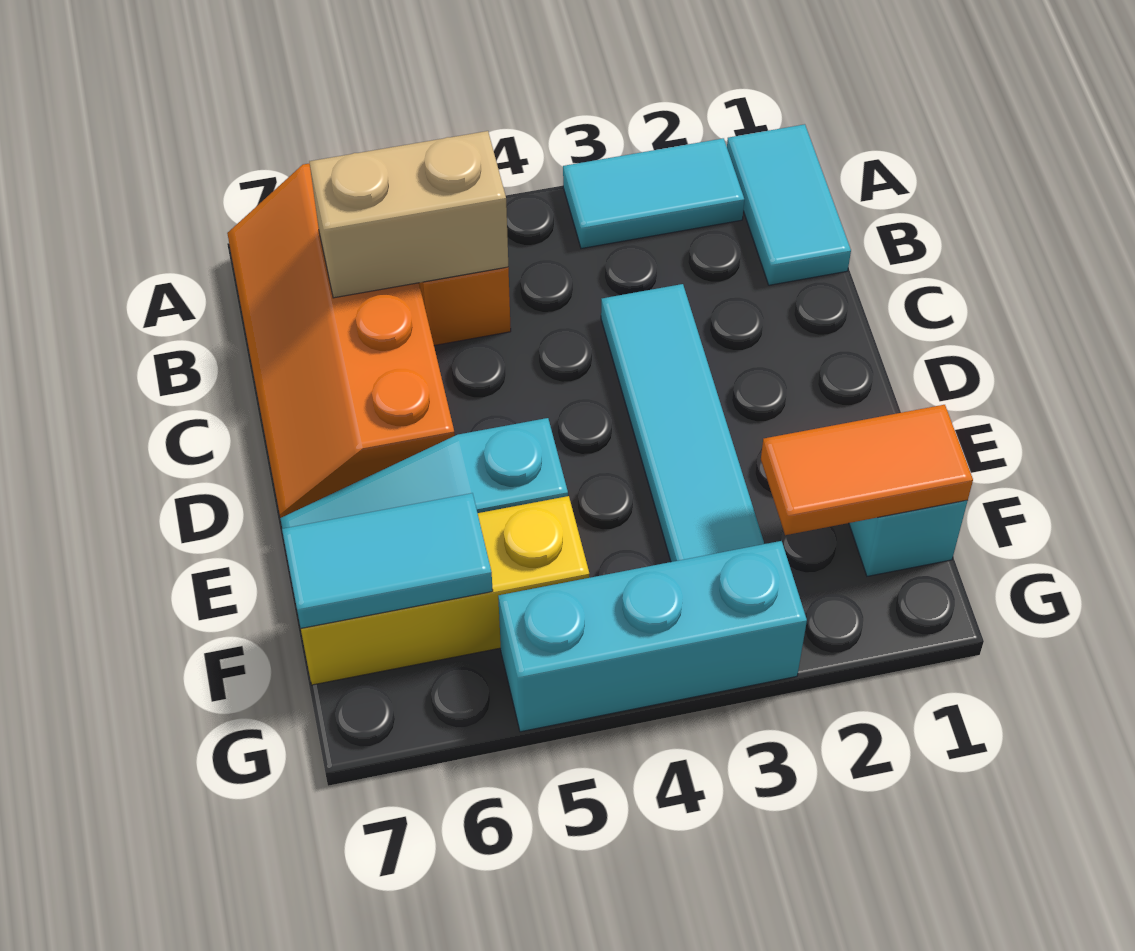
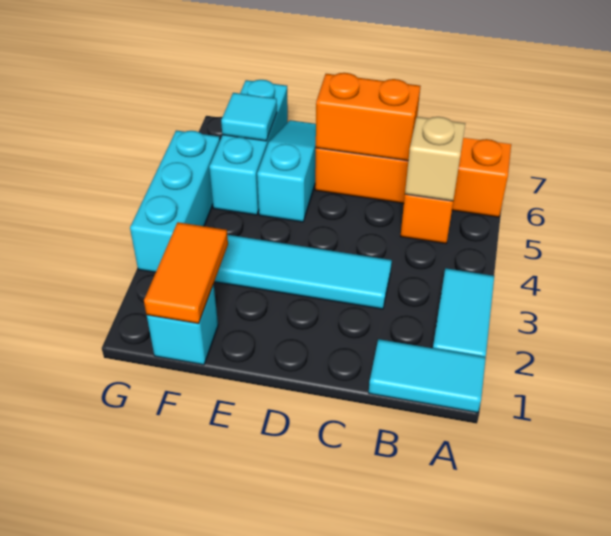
tan brick B5:B6 level 2 -> tan brick B5 level 2
none -> orange brick C6:D6 level 2
yellow brick F5:F7 level 1 -> cyan brick F5:F7 level 1
cyan tile F6:F7 level 2 -> cyan tile F6 level 2

